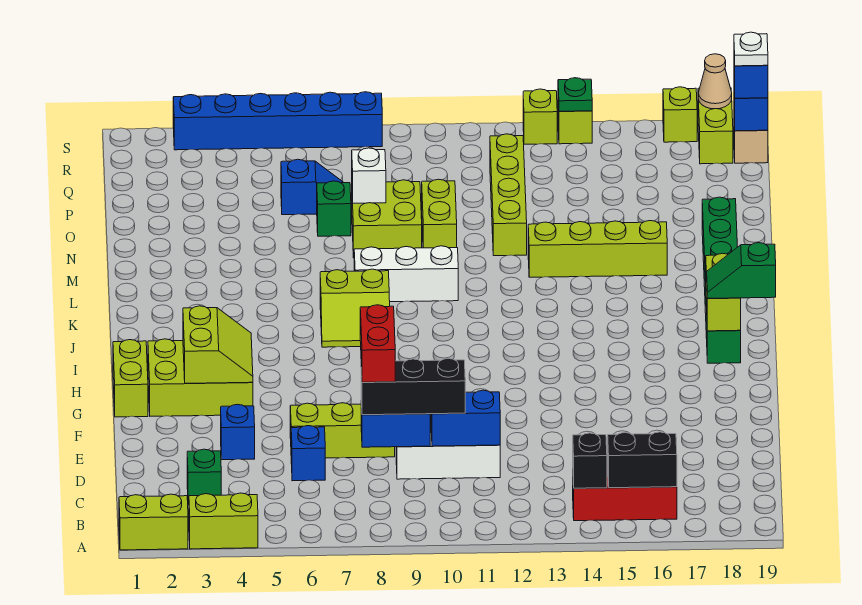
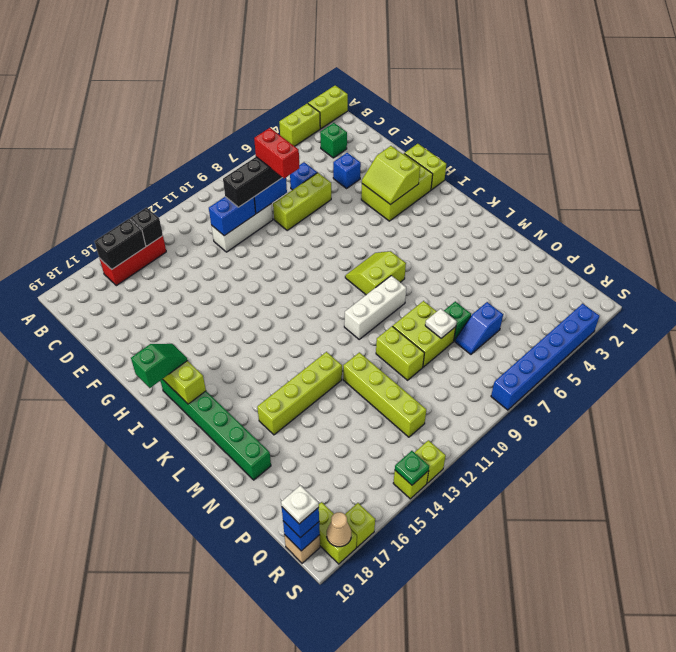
white brick O8 level 2 -> white plate O8 level 2

